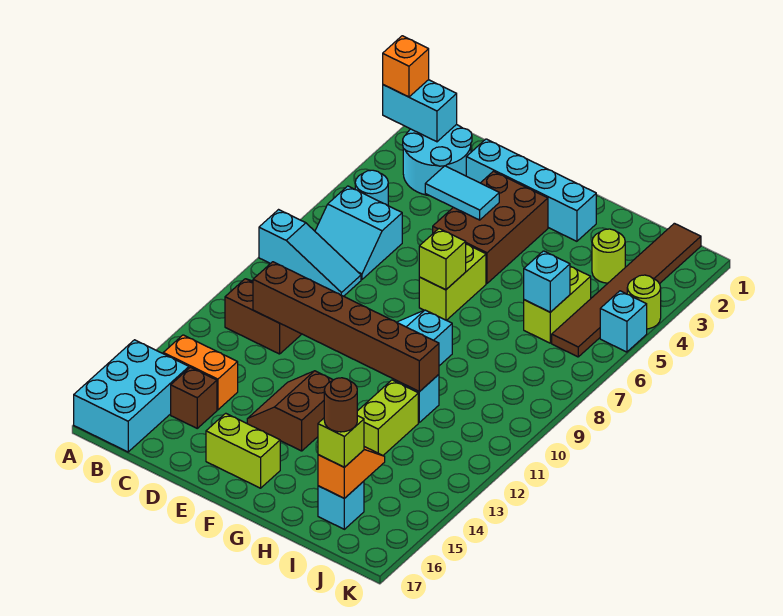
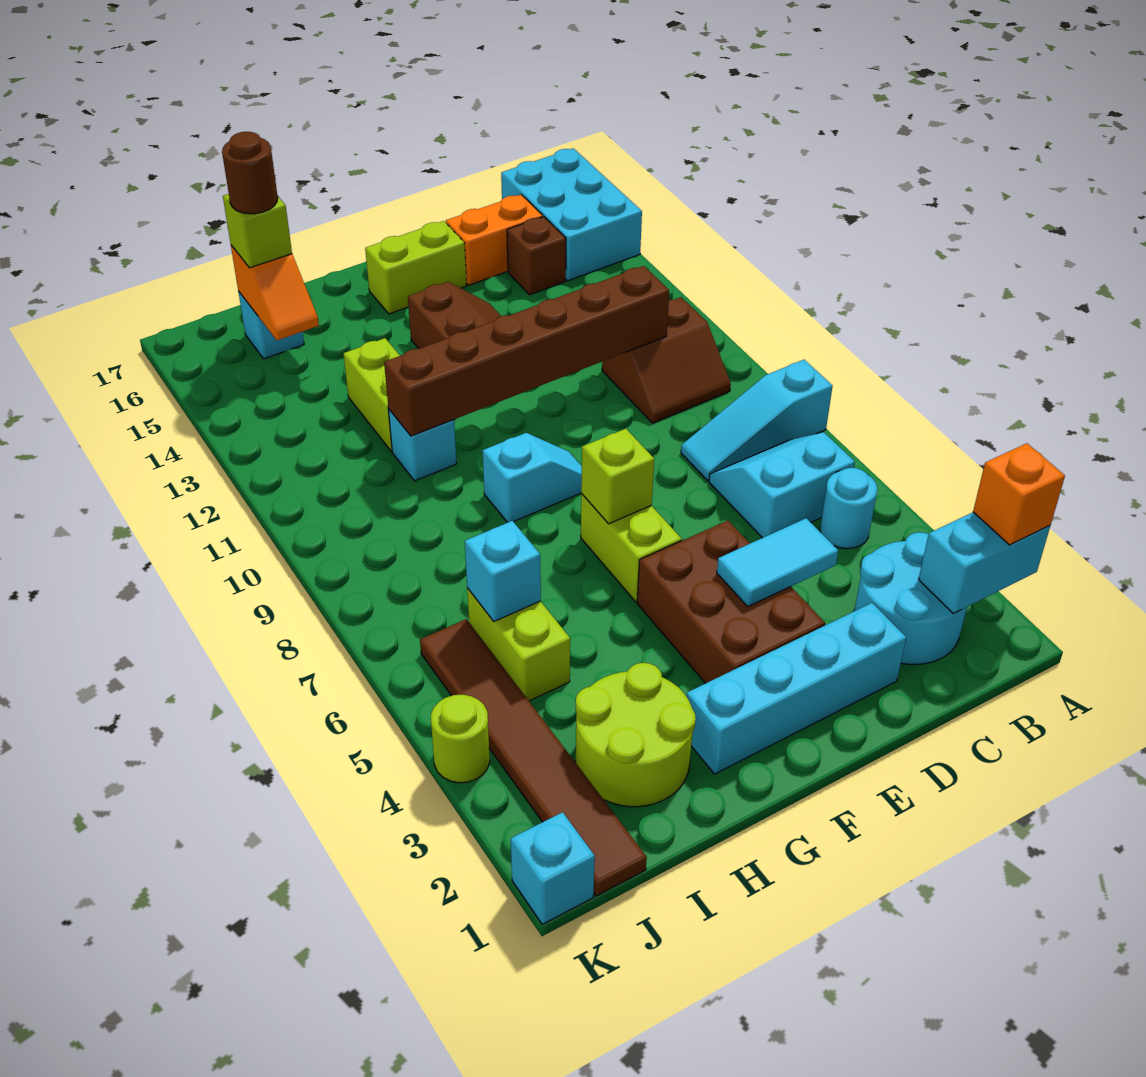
orange brick B14:C14 level 1 -> orange brick C16:D16 level 1
lime round brick I3 level 1 -> lime round brick H2:I3 level 1
cyan brick K5 level 1 -> cyan brick K1 level 1

